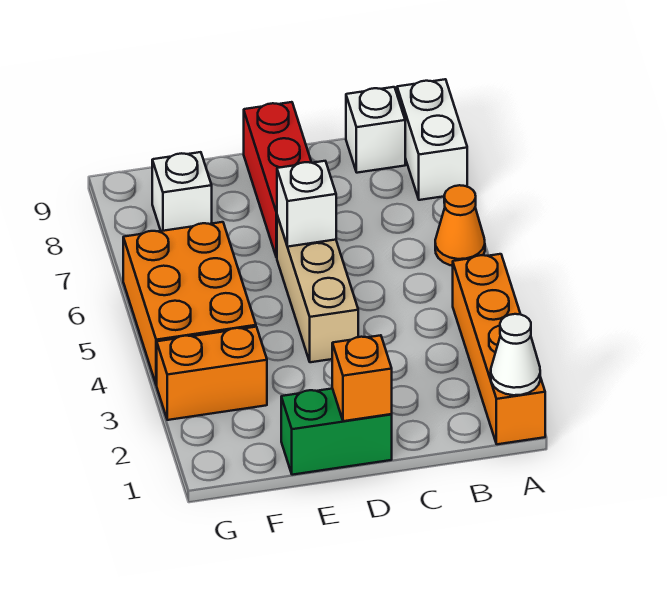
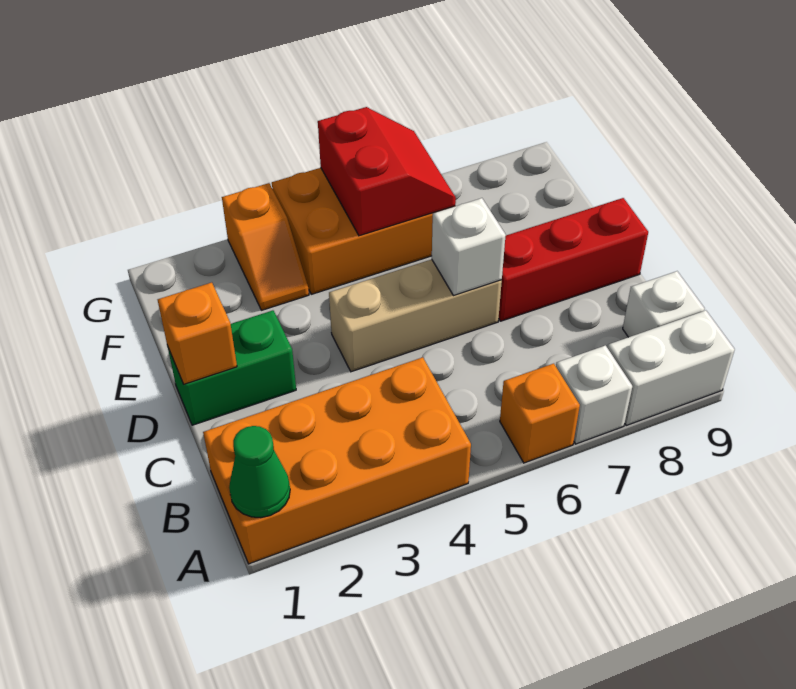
orange brick A1:A4 level 1 -> orange brick A1:B4 level 1
white cone A1 level 2 -> green cone A1 level 2
orange cone A6 level 1 -> orange brick A6 level 1
green brick D1:E1 level 1 -> green brick D1:D2 level 1
orange brick F3:G3 level 1 -> orange slope F3:G3 level 1 top G
none -> red slope F5:G6 level 2 top 5
white brick F8 level 1 -> white brick A7 level 1

